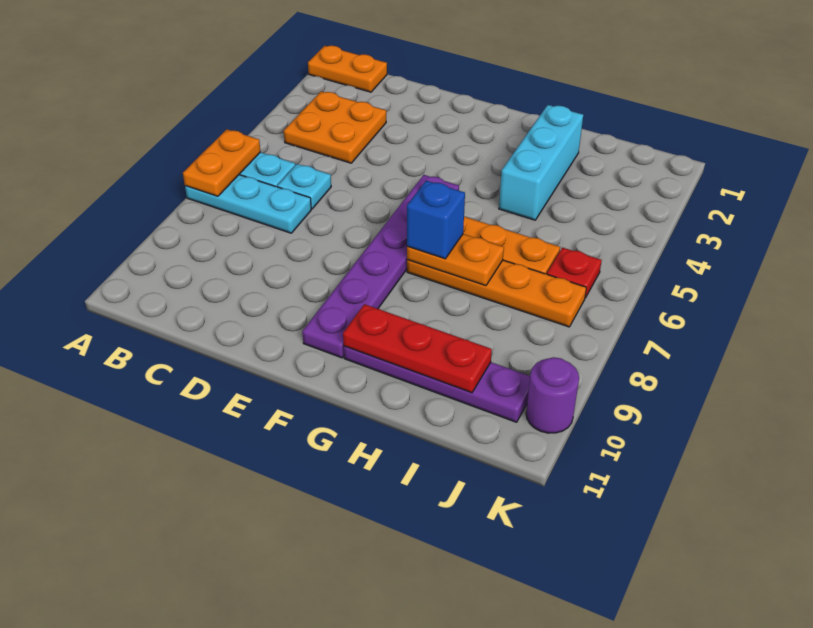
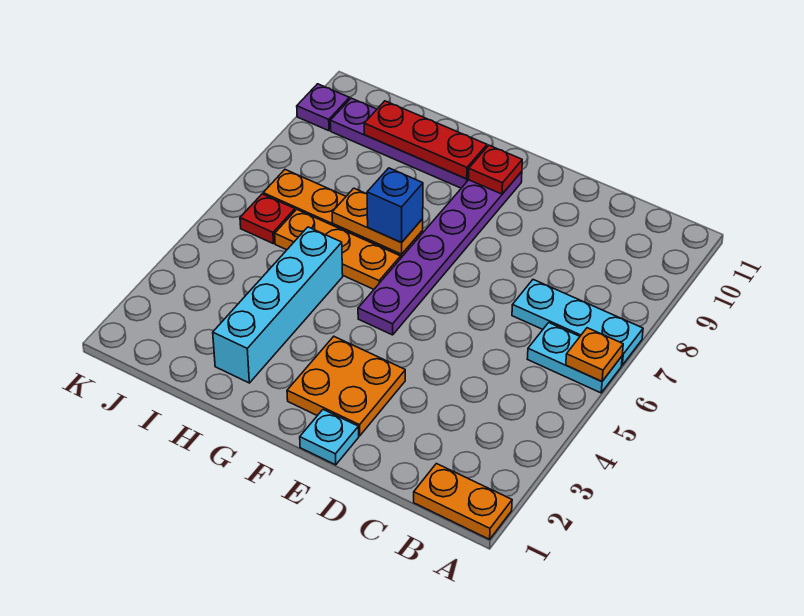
orange plate A6:A7 level 2 -> orange plate A6 level 2
orange plate B3:C4 level 1 -> orange plate E2:F3 level 1
cyan plate C6 level 1 -> cyan plate E1 level 1
none -> red plate F10 level 2
cyan brick H2:H4 level 1 -> cyan brick H2:H5 level 1
purple round brick K10 level 1 -> purple plate K10 level 1

